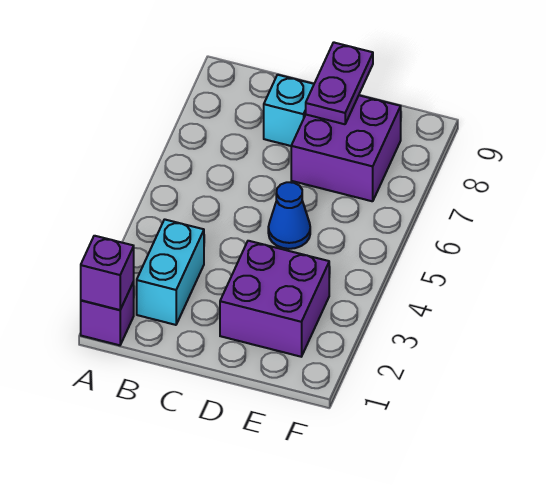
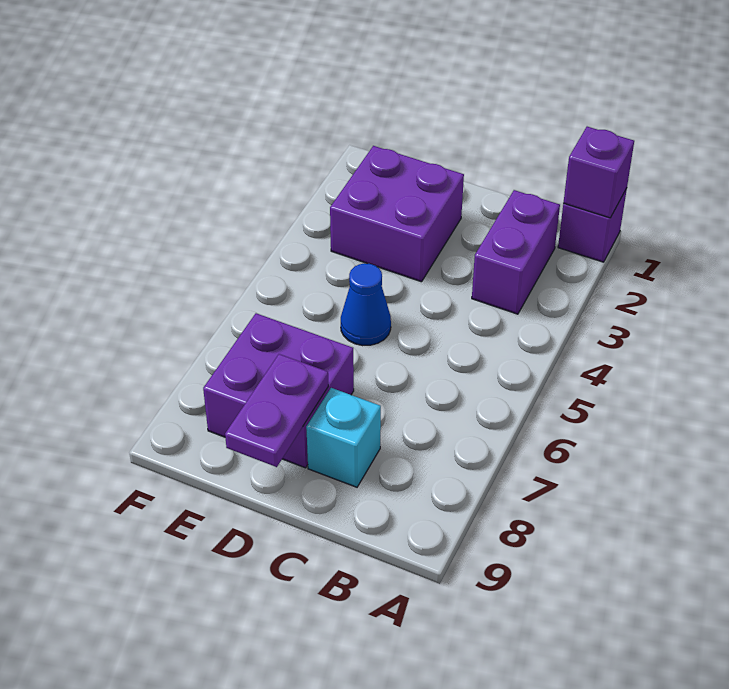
cyan brick B2:B3 level 1 -> purple brick B2:B3 level 1

